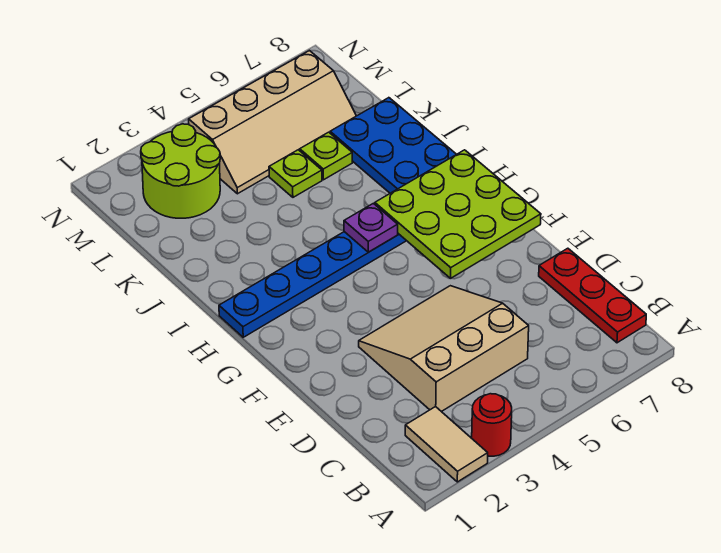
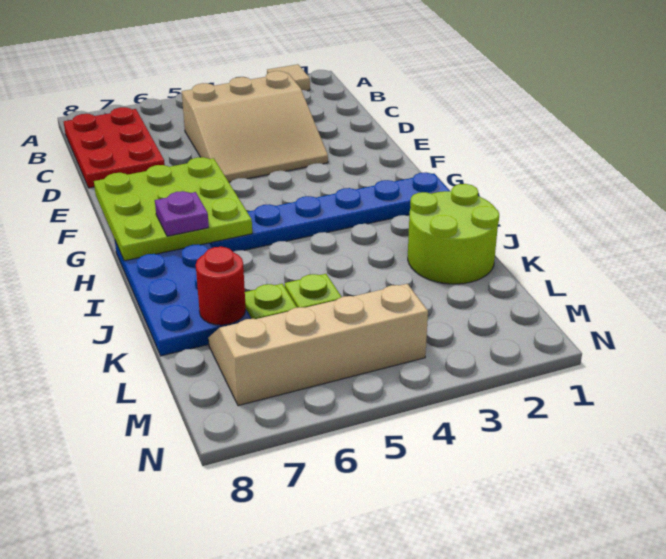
tan tile A2:B2 level 1 -> tan tile A2 level 1
red round brick A3 level 1 -> red round brick K7 level 2
red plate B8:D8 level 1 -> red plate B7:D8 level 1
purple plate H5 level 2 -> purple plate H7 level 3
lime round brick L2:M3 level 1 -> lime round brick J1:K2 level 1

